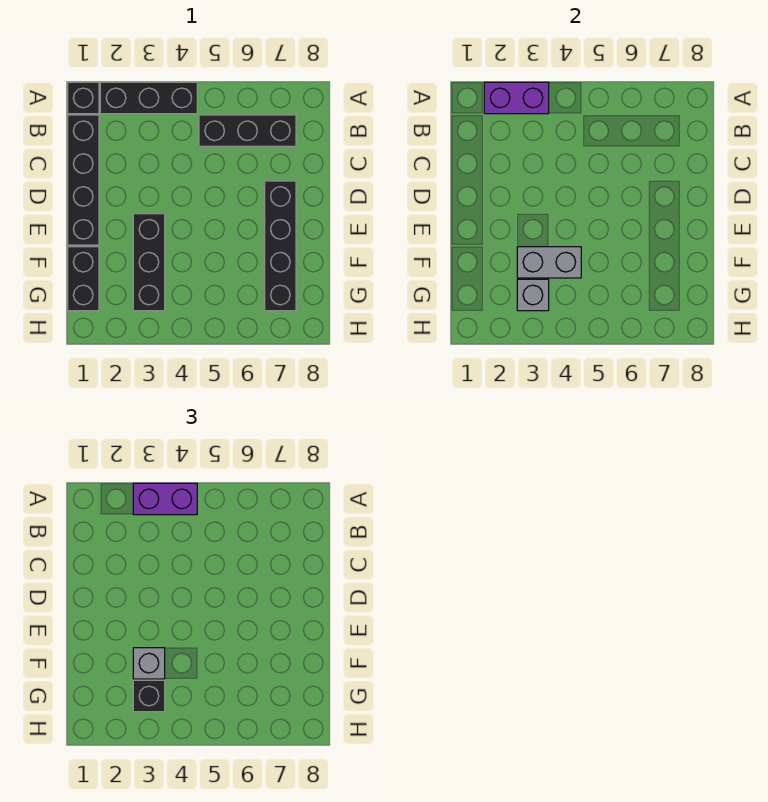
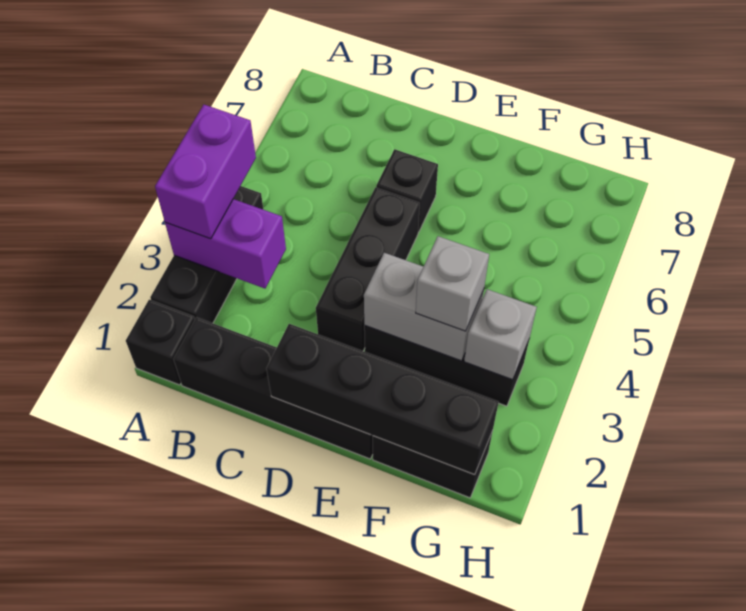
purple brick A2:A3 level 2 -> purple brick A3:B3 level 2
black brick B5:B7 level 1 -> black brick D3:D5 level 1
black brick D7:G7 level 1 -> black brick D1:G1 level 2
grey brick F3:F4 level 2 -> grey brick E3:F3 level 2
black brick G3 level 3 -> black brick D6 level 1

